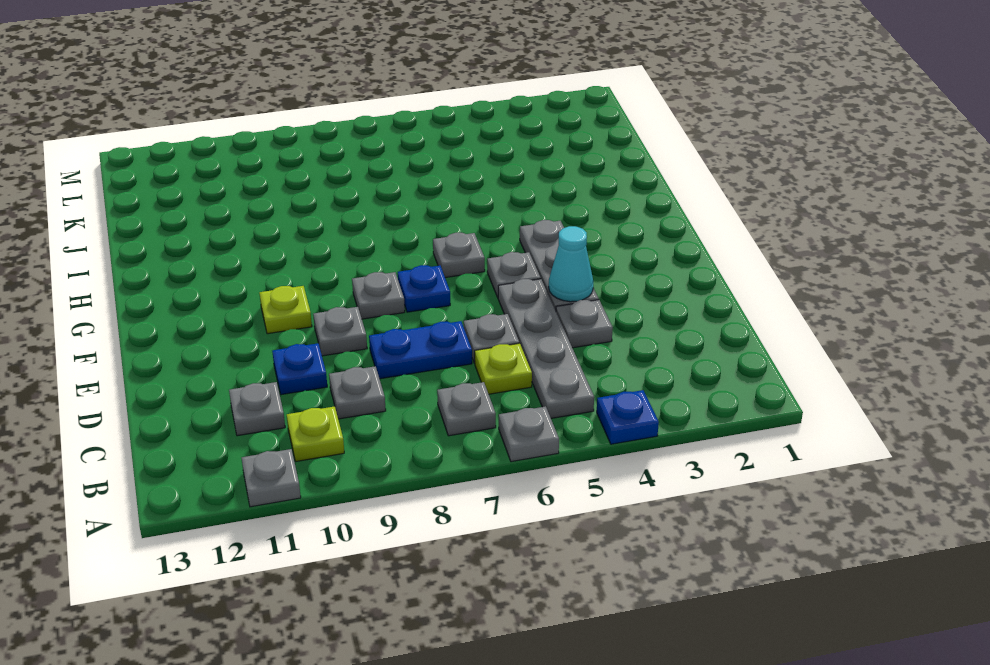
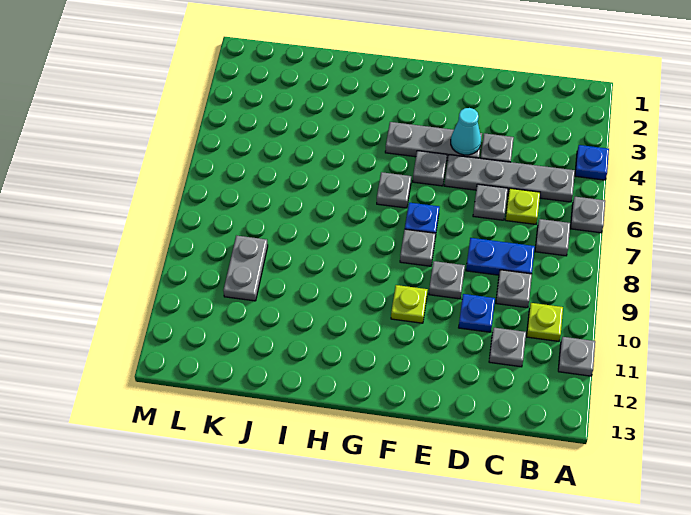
blue plate D7:D8 level 1 -> blue plate C8:D8 level 1
none -> grey plate K9:K10 level 1

